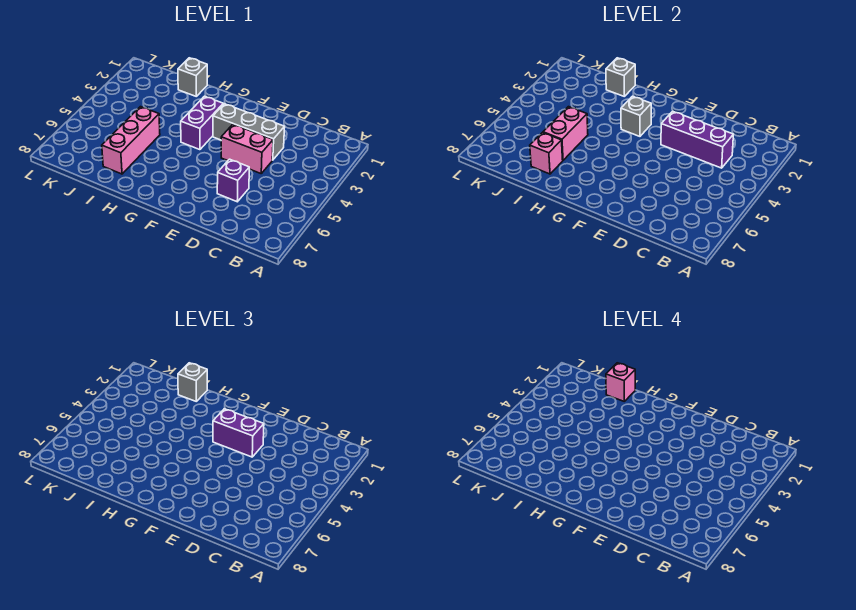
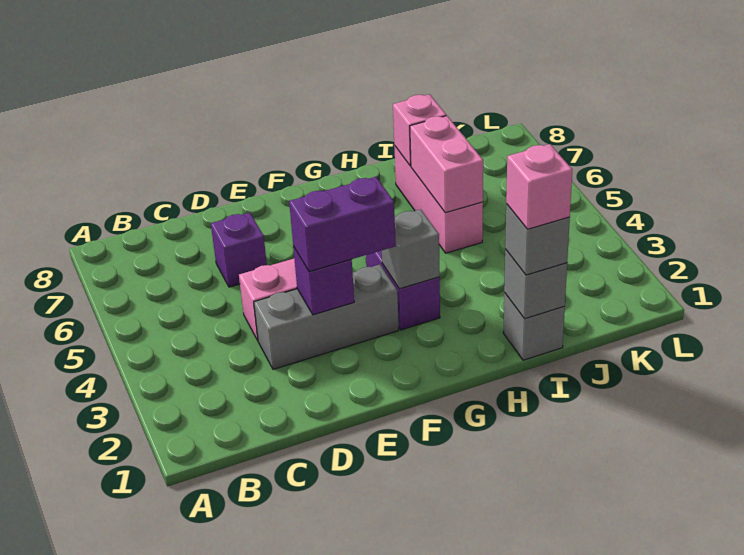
purple brick C3:E3 level 2 -> purple brick E3 level 2

